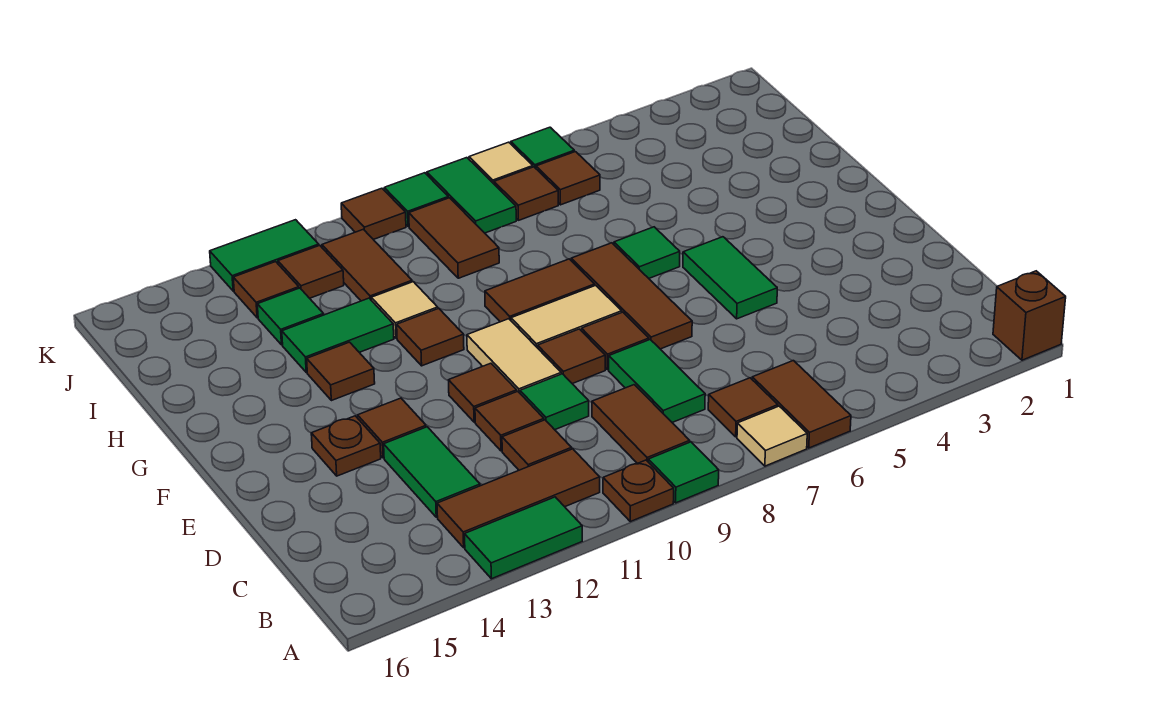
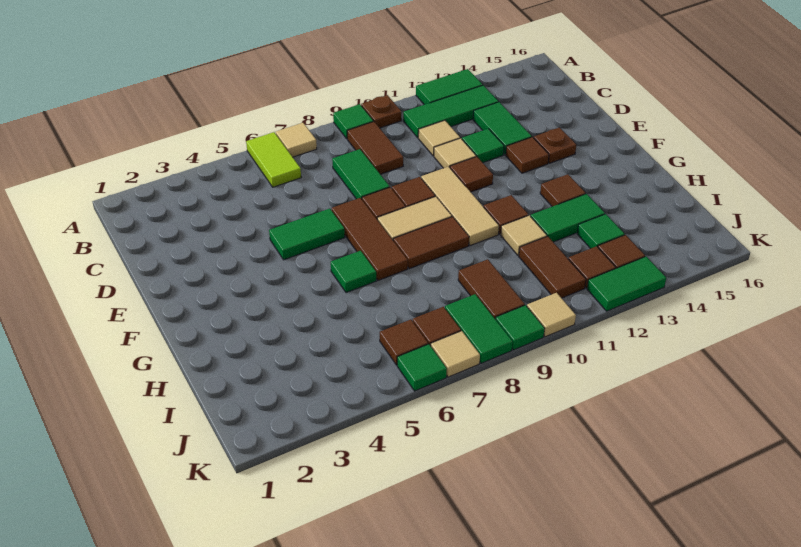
brown brick A1 level 1 -> none
brown tile A6:B6 level 1 -> lime tile A6:B6 level 1
brown tile B7 level 1 -> none
brown tile B11:B13 level 1 -> green tile B11:B13 level 1
brown tile C11 level 1 -> tan tile C11 level 1
green tile D10 level 1 -> green tile D12 level 1
brown tile D11 level 1 -> tan tile D11 level 1
green tile E5:F5 level 1 -> green tile E5:E6 level 1
tan tile E10:F10 level 1 -> tan tile E10:G10 level 1
brown tile K10 level 1 -> tan tile K10 level 1

